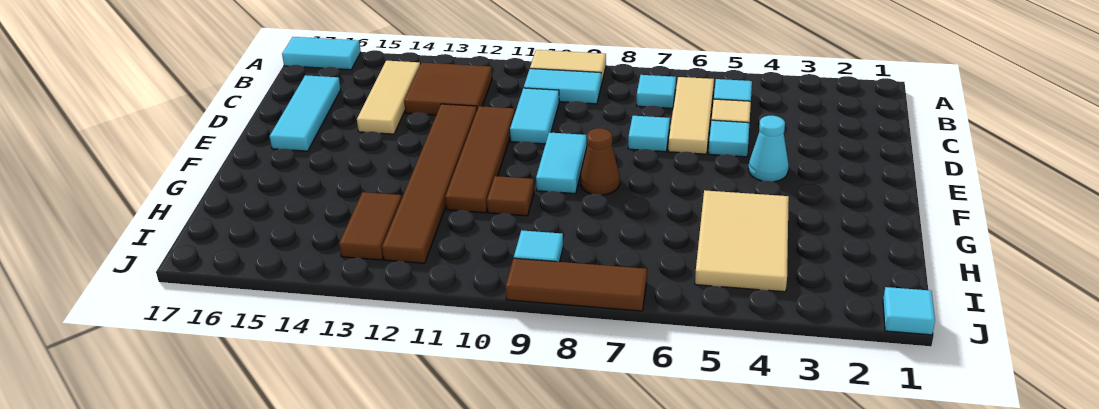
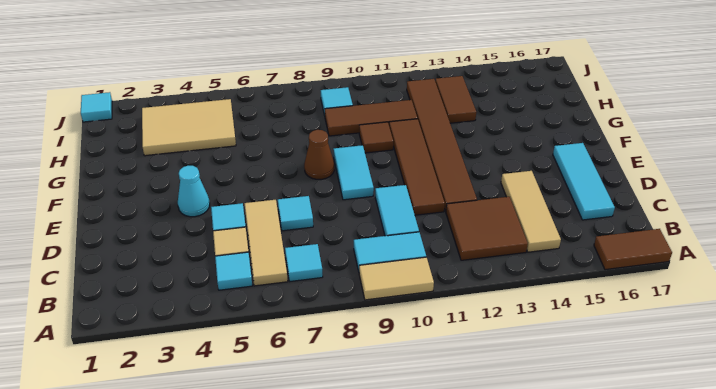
cyan tile A16:A17 level 1 -> brown tile A16:A17 level 1
tan tile G4:I5 level 1 -> tan tile H3:I5 level 1
brown tile J7:J9 level 1 -> brown tile H9:H11 level 1

